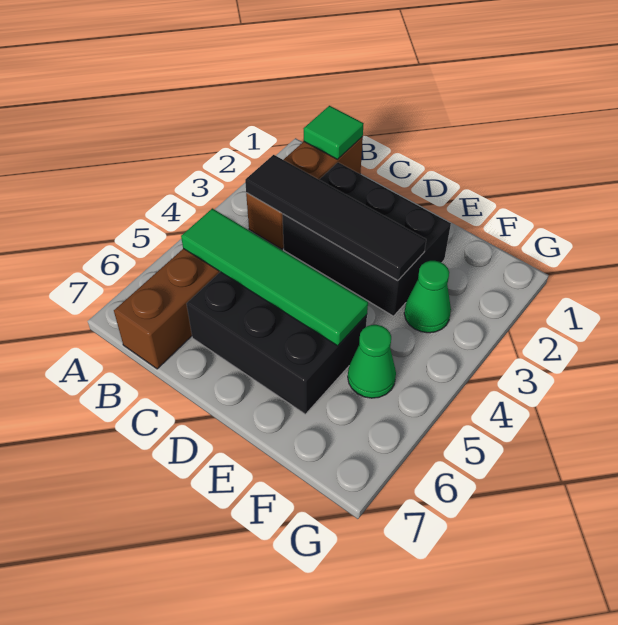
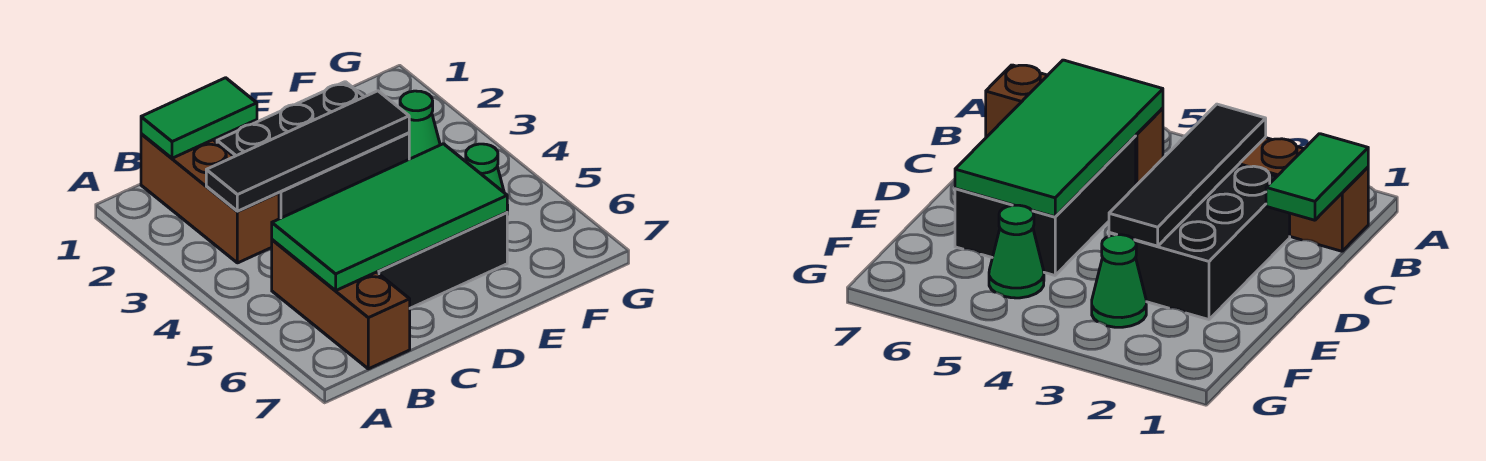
green tile B1 level 2 -> green tile B1:C1 level 2
green tile B5:E5 level 2 -> green tile B5:E6 level 2

